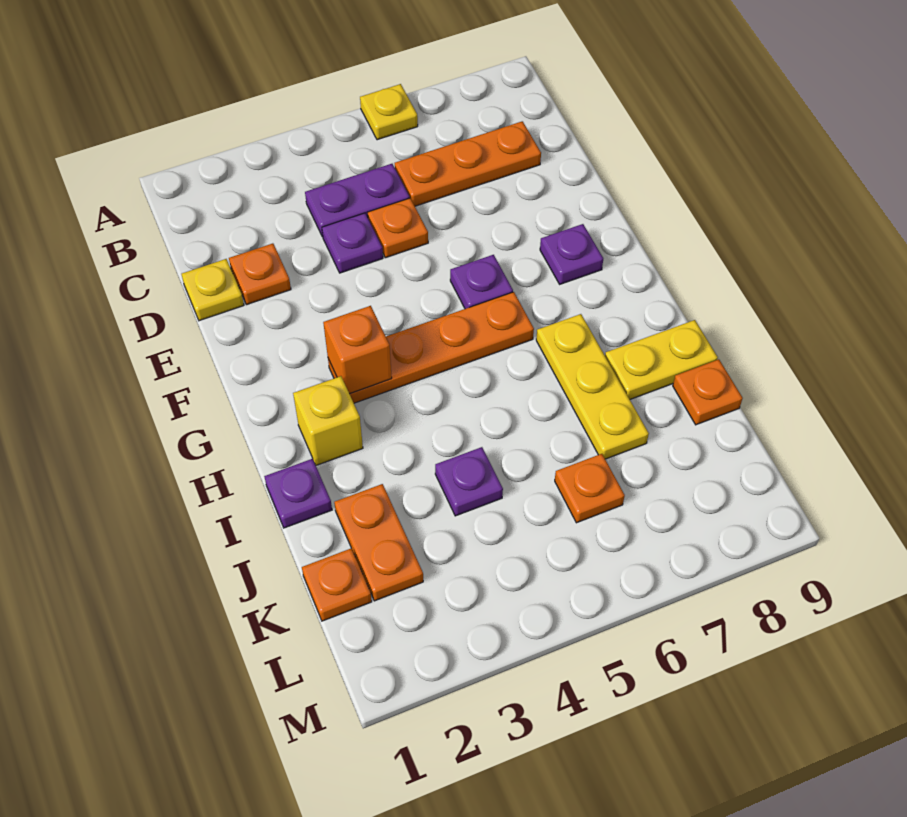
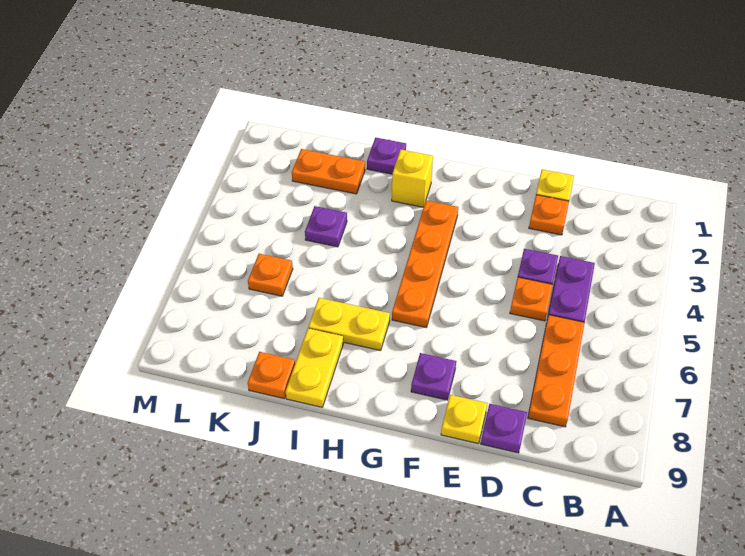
yellow plate A6 level 1 -> yellow plate E9 level 1
purple plate F6 level 1 -> purple plate D9 level 1
orange brick G3 level 2 -> none
yellow plate H7:J7 level 1 -> yellow plate H7:I7 level 1
orange plate K1 level 1 -> none

